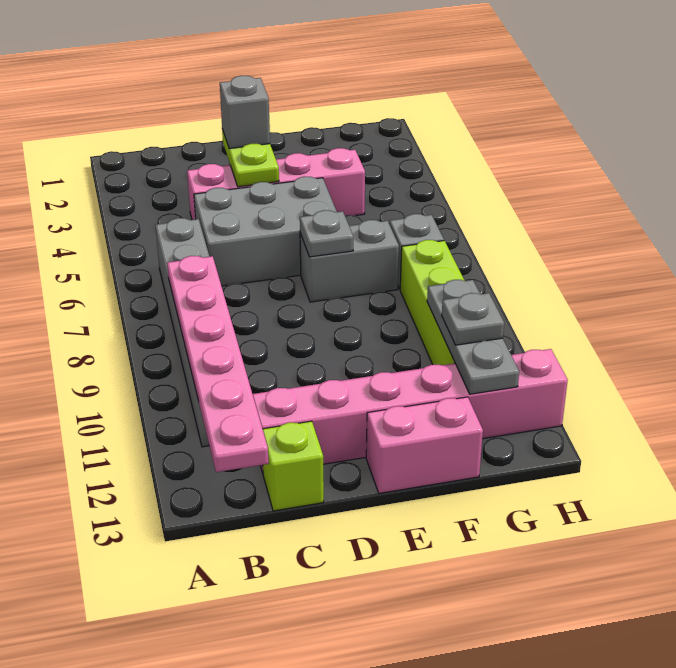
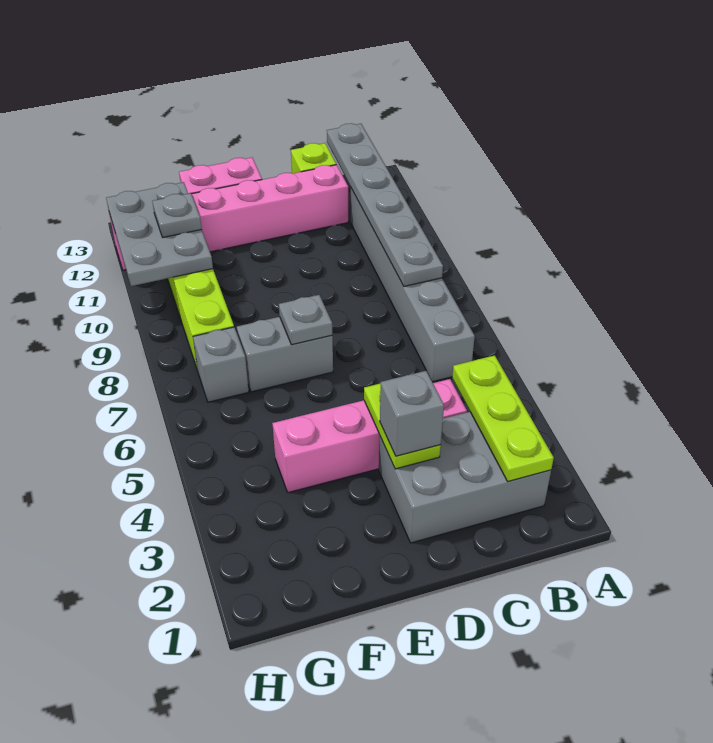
none -> lime plate B2:B4 level 2
pink plate B8:B13 level 2 -> grey plate B8:B13 level 2
grey brick C5:E6 level 1 -> grey brick B2:D3 level 1
grey plate G10:G12 level 2 -> grey plate G10:H12 level 2

